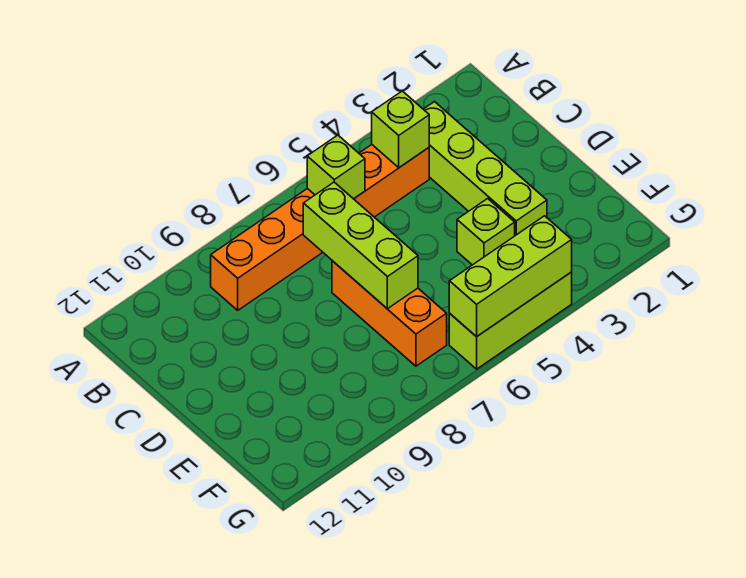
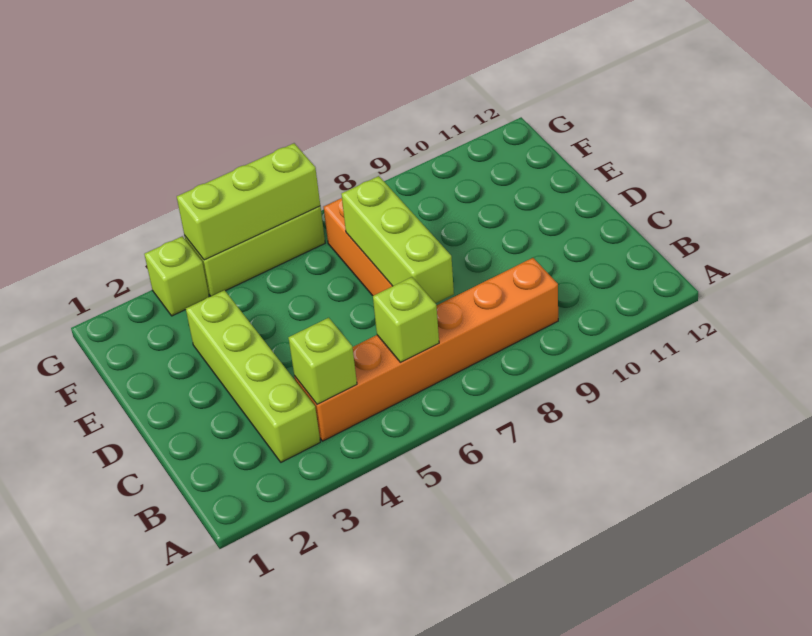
lime brick E4 level 1 -> lime brick G3 level 1

